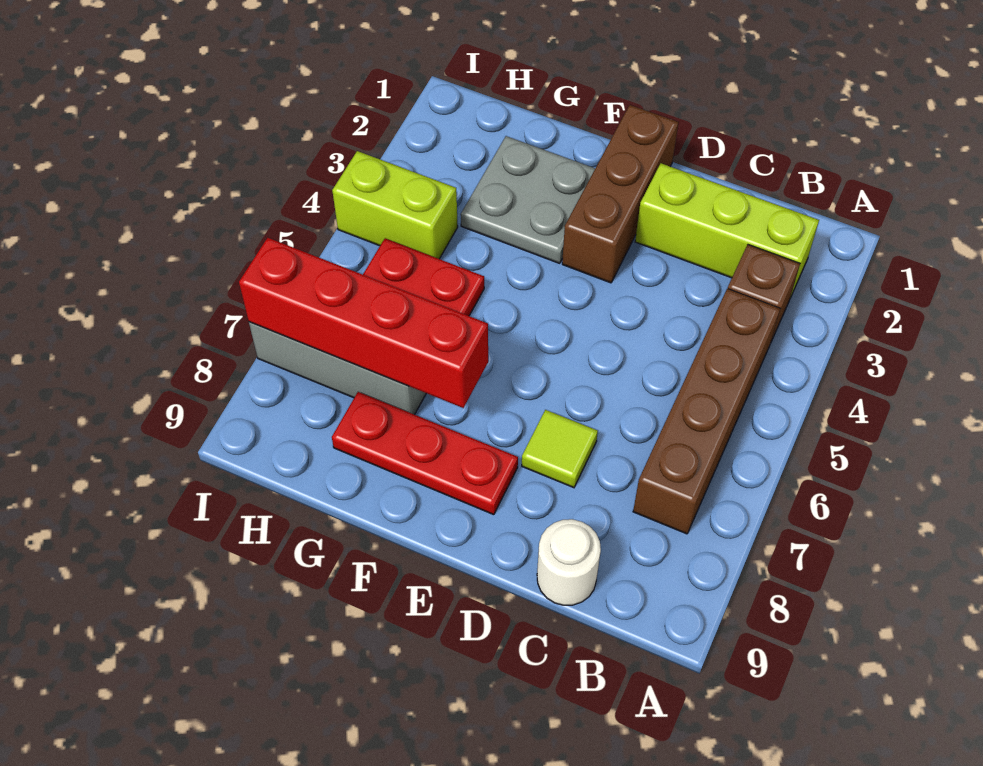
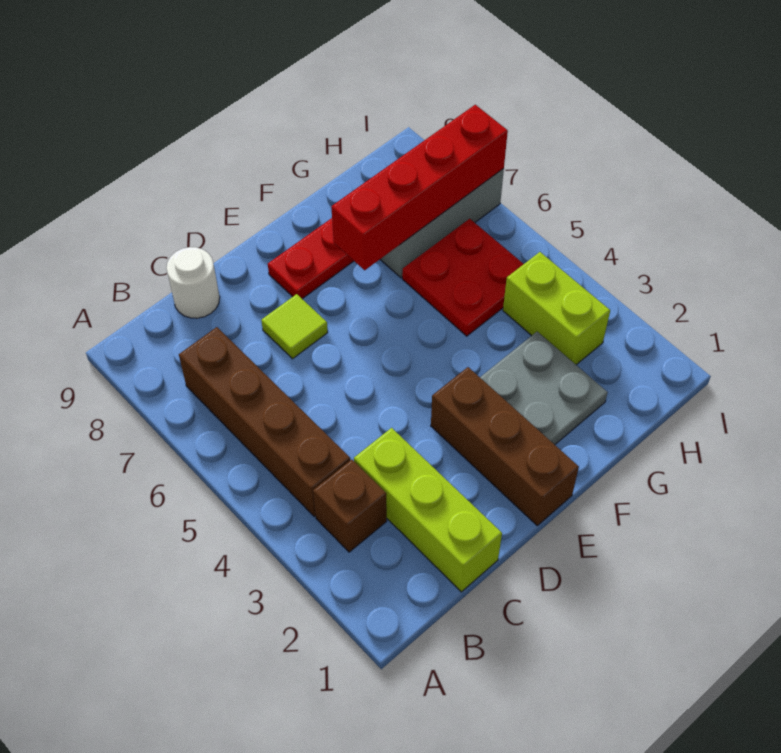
lime brick B2:D2 level 1 -> lime brick C1:C3 level 1
lime brick H4:I4 level 1 -> lime brick H3:H4 level 1

